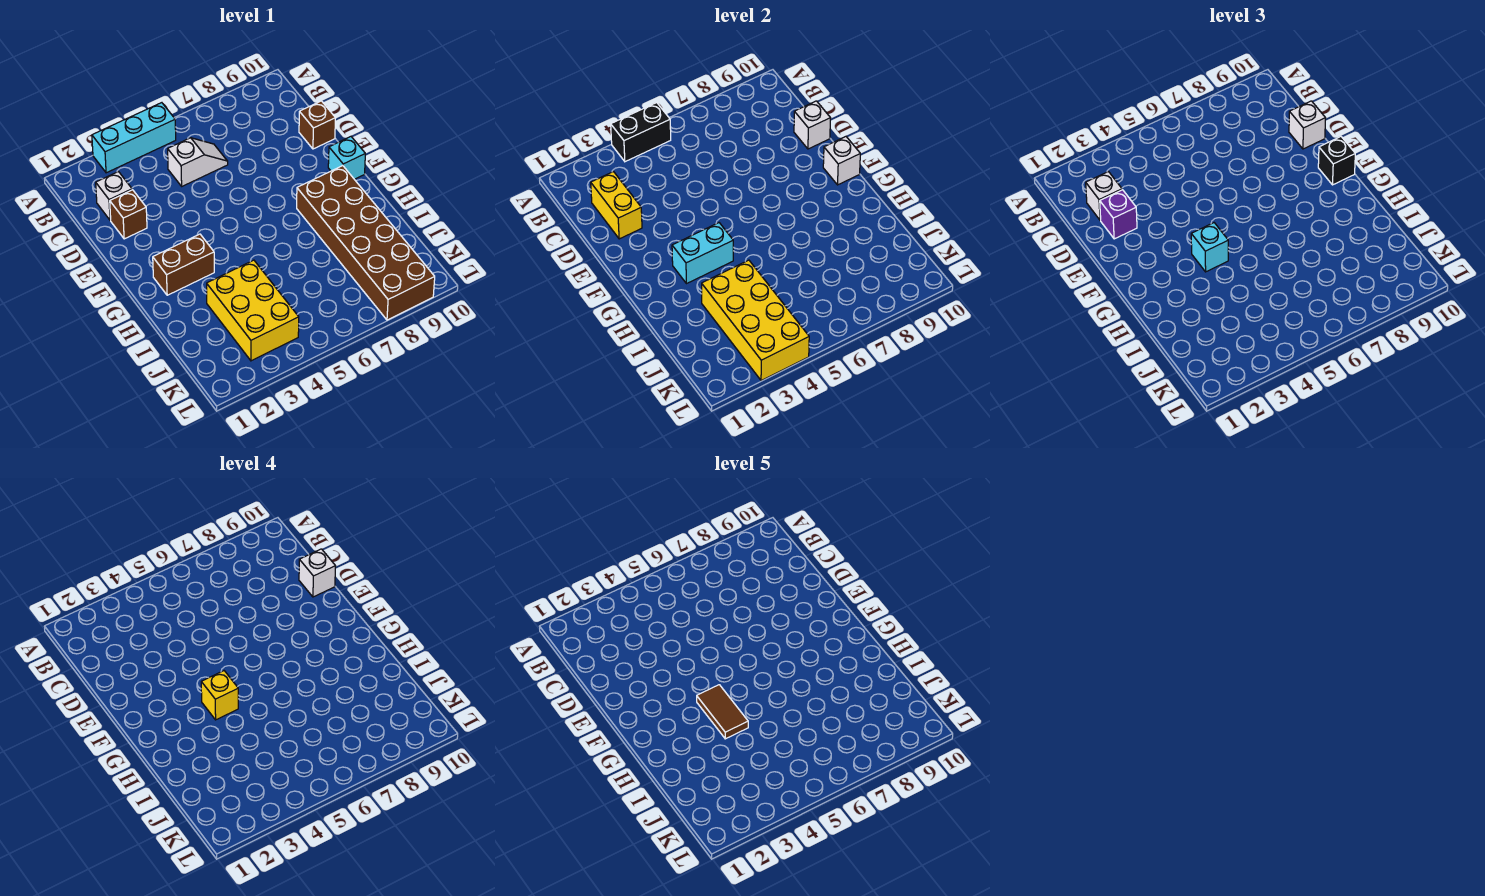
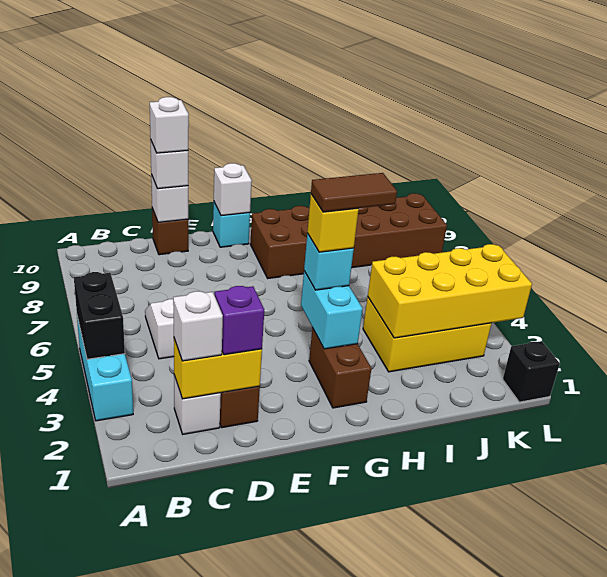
black brick F10 level 3 -> black brick L1 level 1

